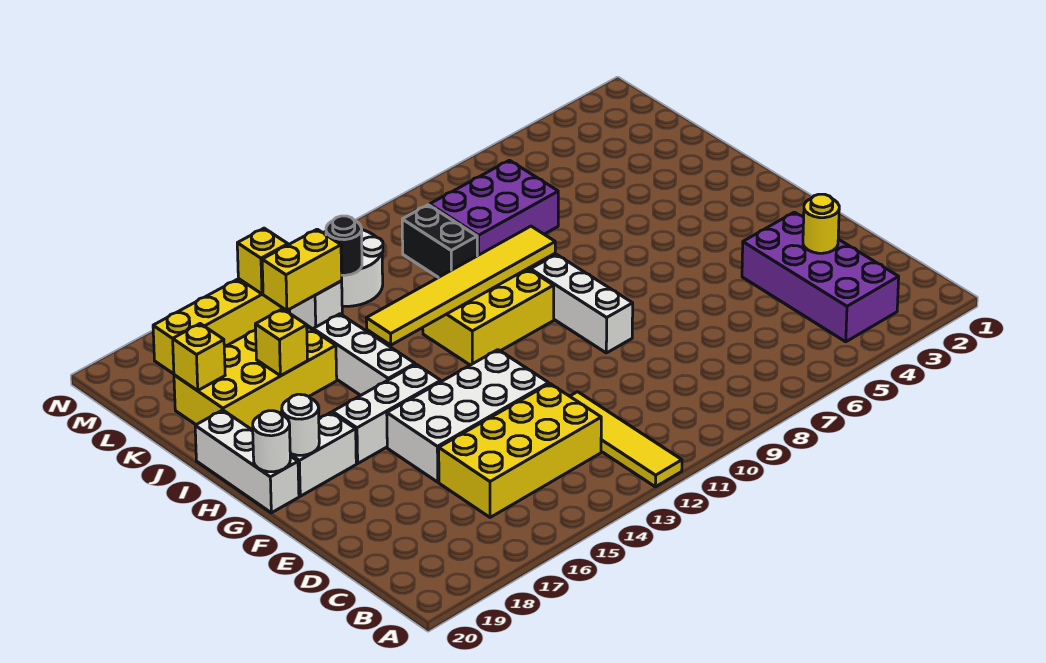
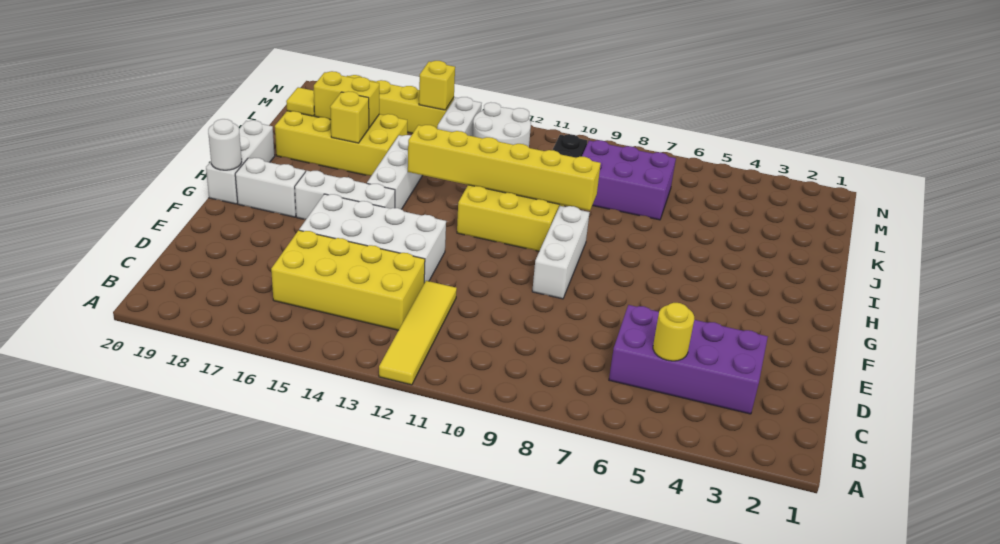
purple brick B3:E4 level 1 -> purple brick C3:D6 level 1
yellow round brick D3 level 2 -> yellow round brick C5 level 2
white round brick G19 level 2 -> none
yellow tile I9:I14 level 2 -> yellow brick I9:I14 level 2
yellow brick K19 level 2 -> yellow tile K19 level 2
black round brick L13 level 2 -> none
yellow brick L14:L15 level 2 -> yellow brick K17:K18 level 2

